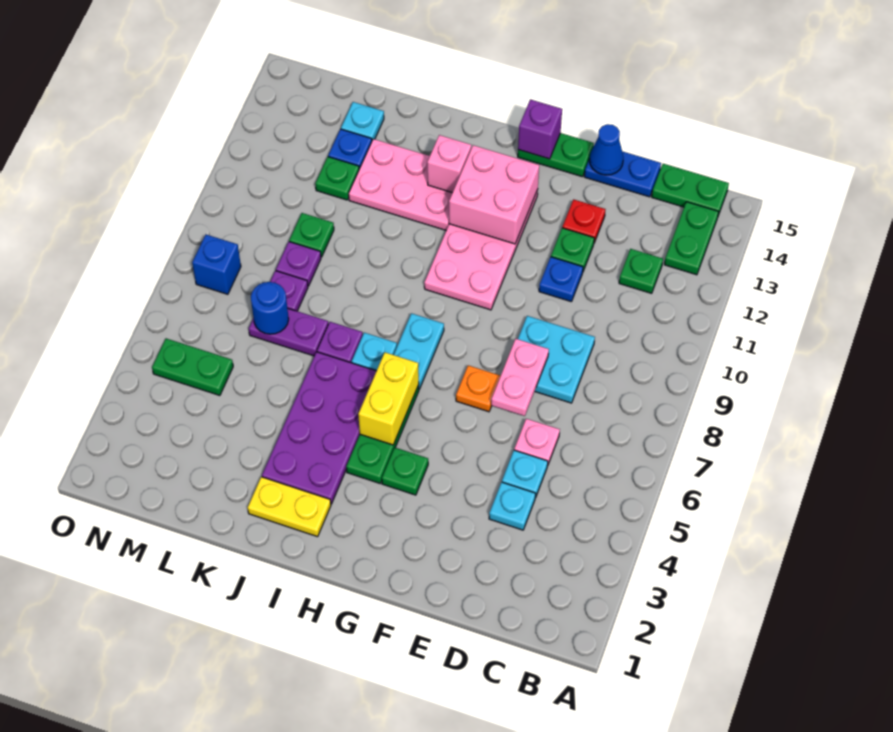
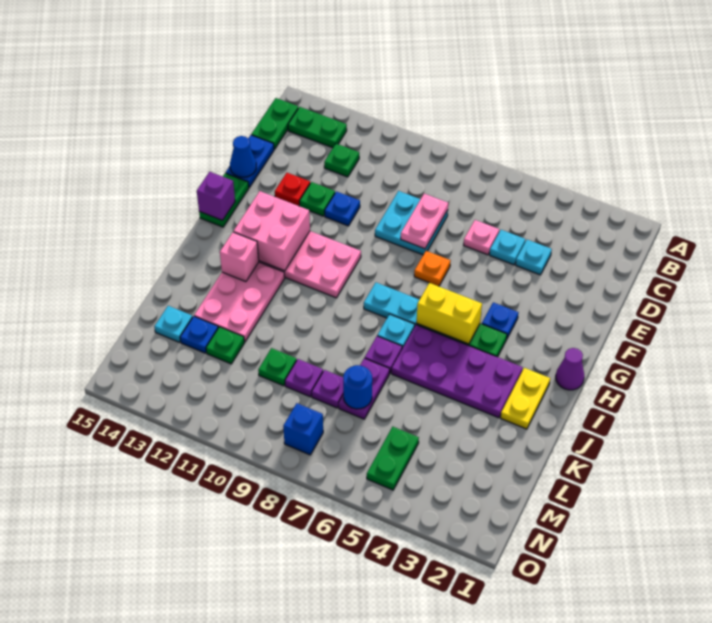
pink plate E7:E8 level 2 -> pink plate D8:E8 level 2
green plate G4 level 1 -> blue plate G4 level 1
none -> purple cone H1 level 1

